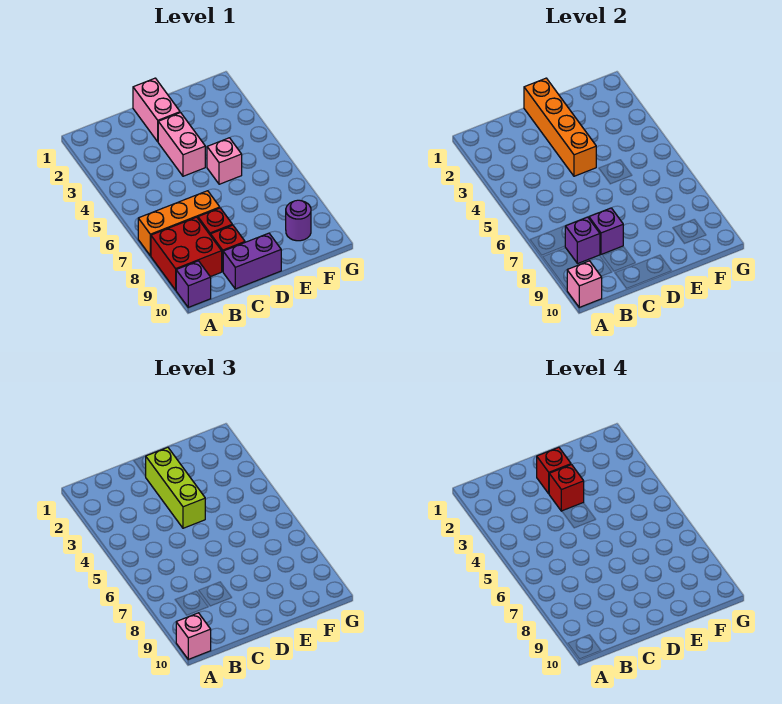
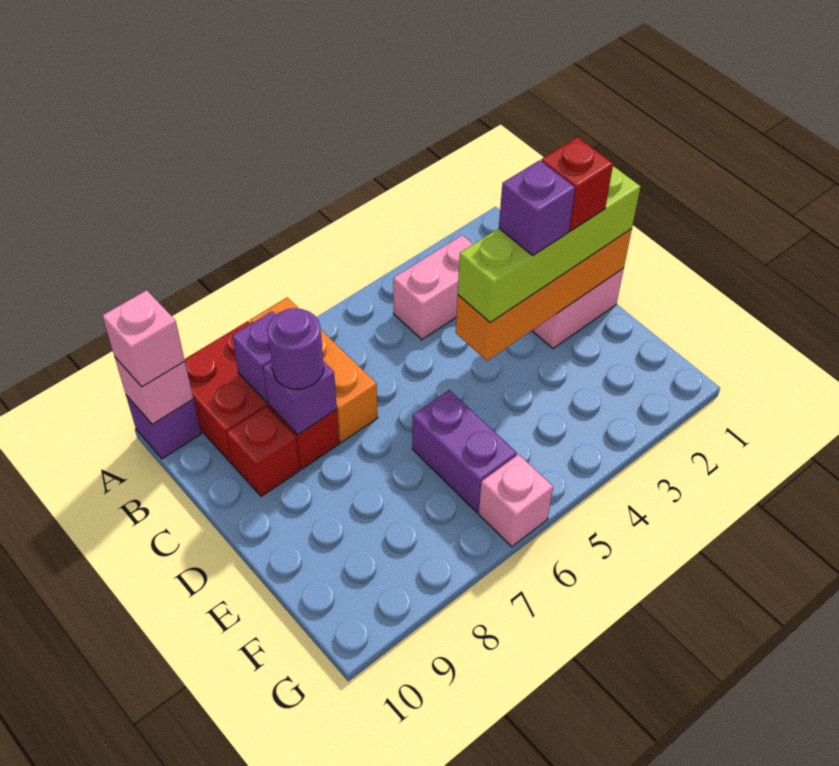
purple brick C10:D10 level 1 -> purple brick E6:F6 level 1
lime brick D2:D4 level 3 -> lime brick D1:D4 level 3
pink brick D3:D4 level 1 -> pink brick B3:B4 level 1
red brick D3 level 4 -> purple brick D3 level 4
pink brick E5 level 1 -> pink brick G6 level 1
purple round brick F9 level 1 -> purple round brick C8 level 3

